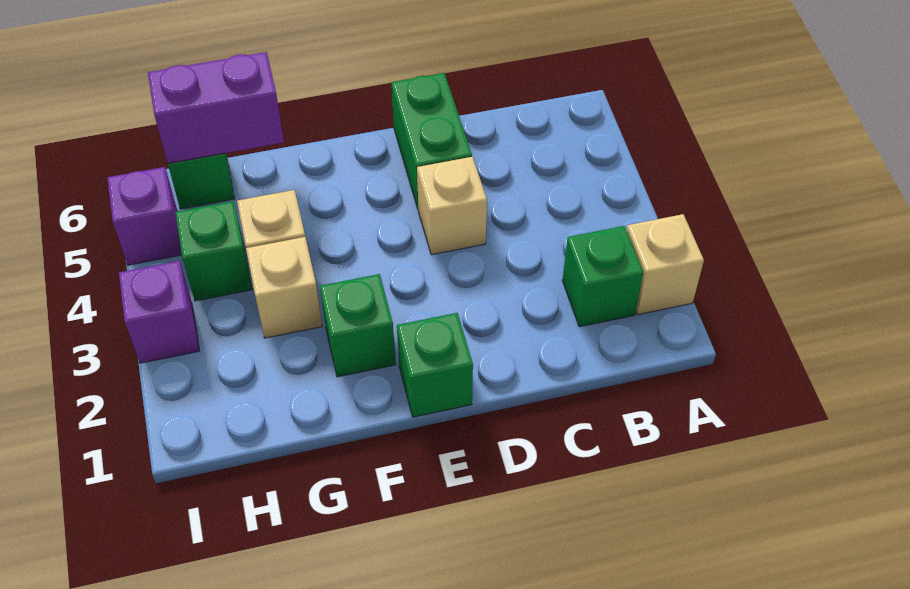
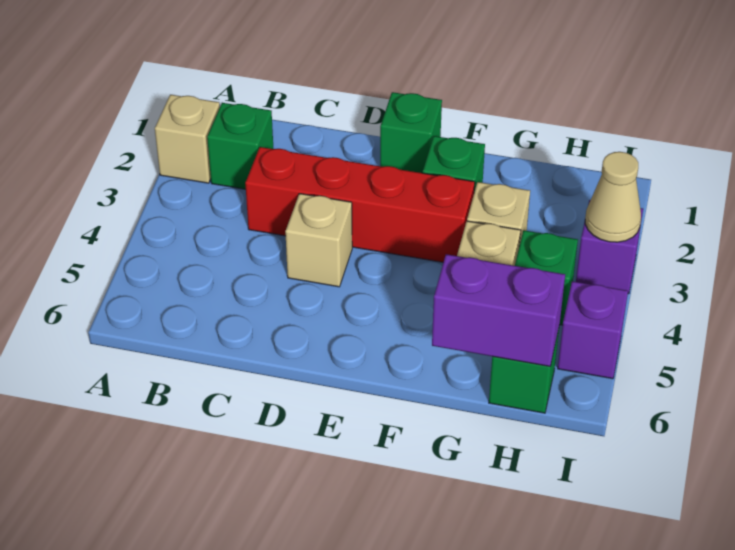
none -> red brick C3:F3 level 1
green brick D5:D6 level 1 -> none
none -> tan cone I3 level 2

